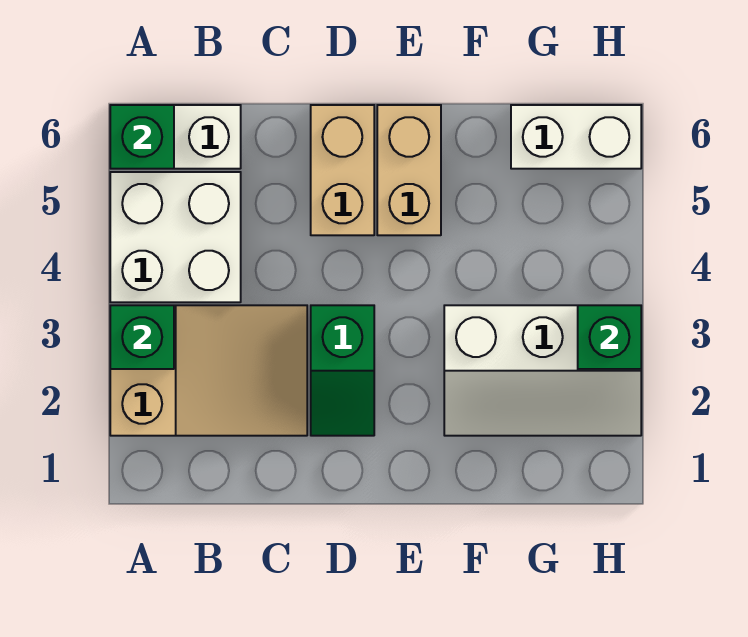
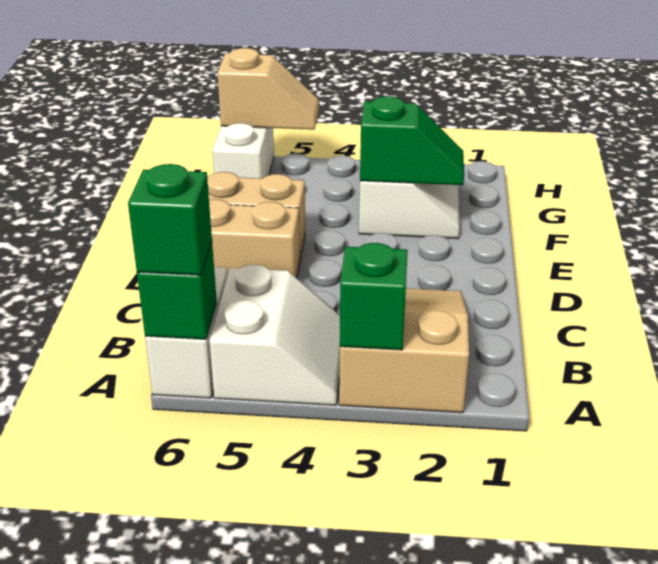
white brick A4:B5 level 1 -> white slope A4:B5 level 1 top 5
green slope D2:D3 level 1 top 3 -> green slope F2:F3 level 2 top 3
green brick H3 level 2 -> green brick A6 level 3
none -> tan slope H5:H6 level 2 top 6

